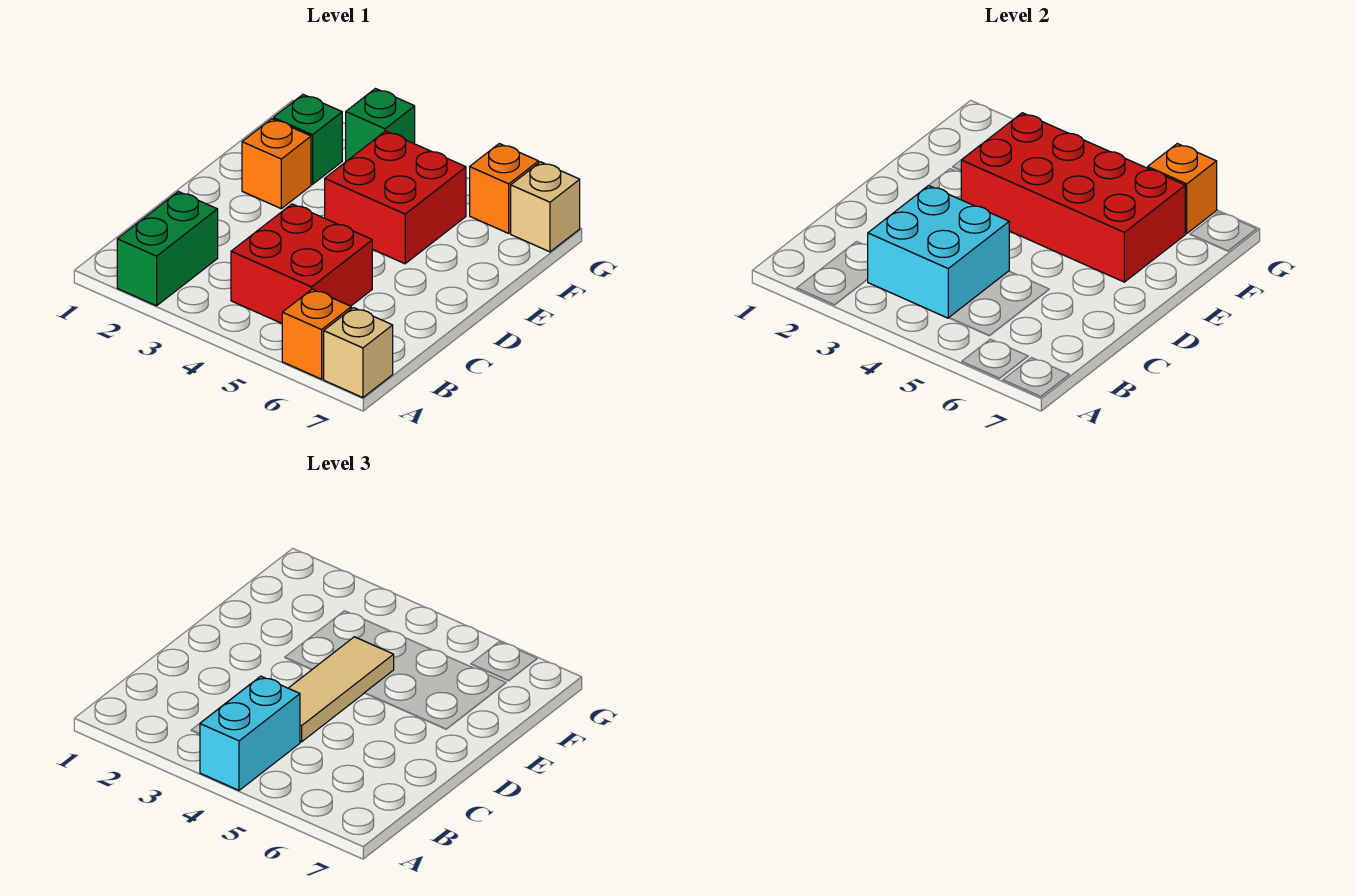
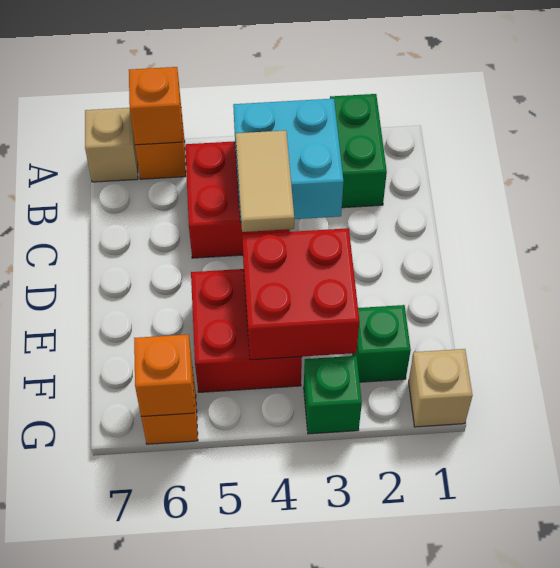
cyan brick A4:B4 level 3 -> none
tan tile C4:E4 level 3 -> tan tile C4:D4 level 3
orange brick E2 level 1 -> orange brick A6 level 2
red brick E3:F6 level 2 -> red brick E3:F4 level 2
tan brick G7 level 1 -> tan brick G1 level 1

